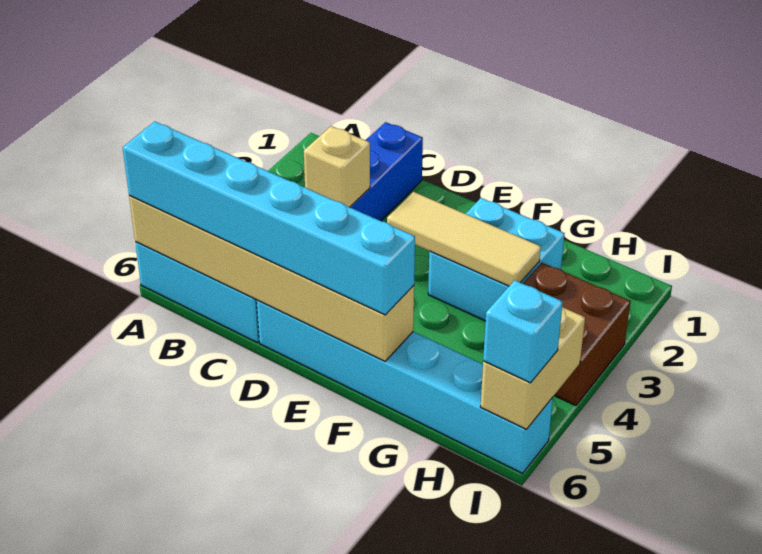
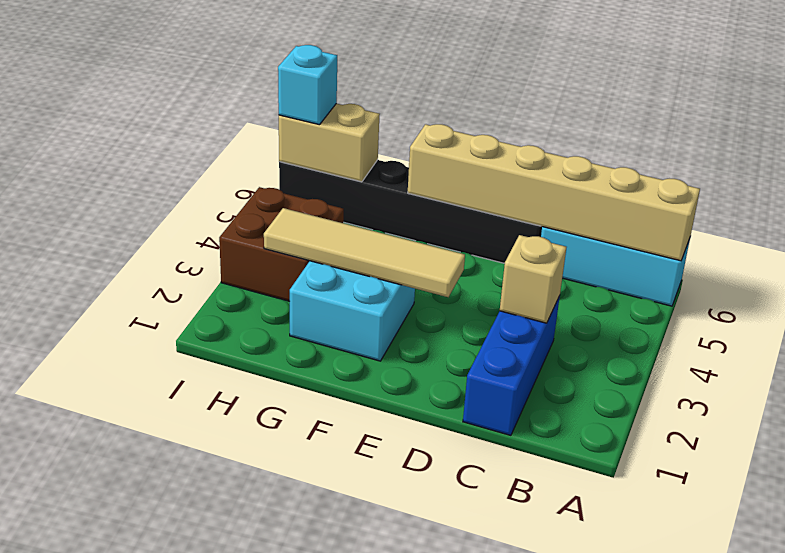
cyan brick A6:F6 level 3 -> none
cyan brick D6:I6 level 1 -> black brick D6:I6 level 1
tan tile E3:G3 level 2 -> tan tile E3:H3 level 2
tan brick I5:I6 level 2 -> tan brick H6:I6 level 2

